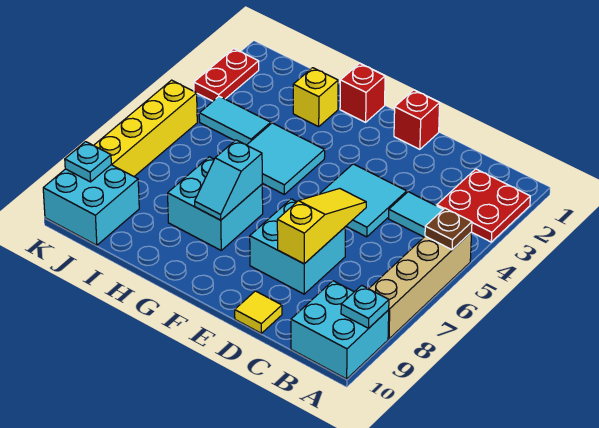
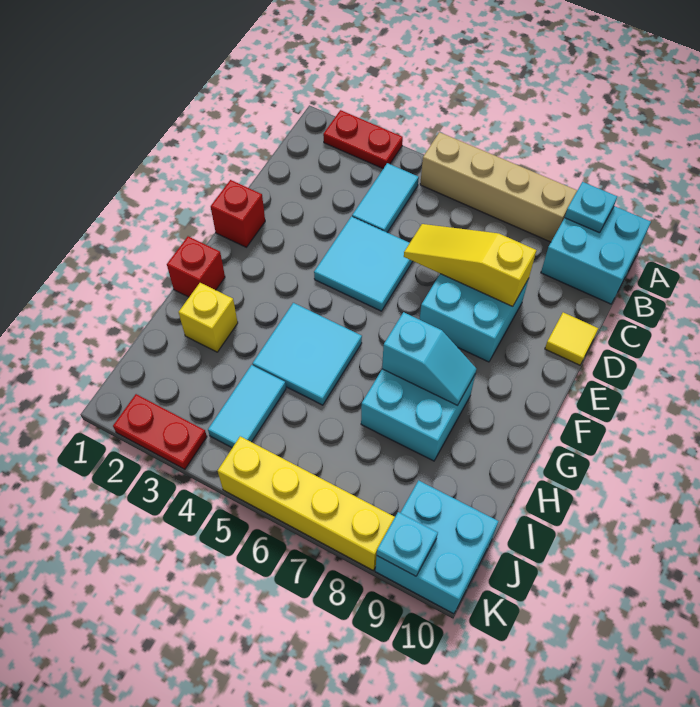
red plate A2:B3 level 1 -> red plate A2:A3 level 1
brown plate A5 level 2 -> none

